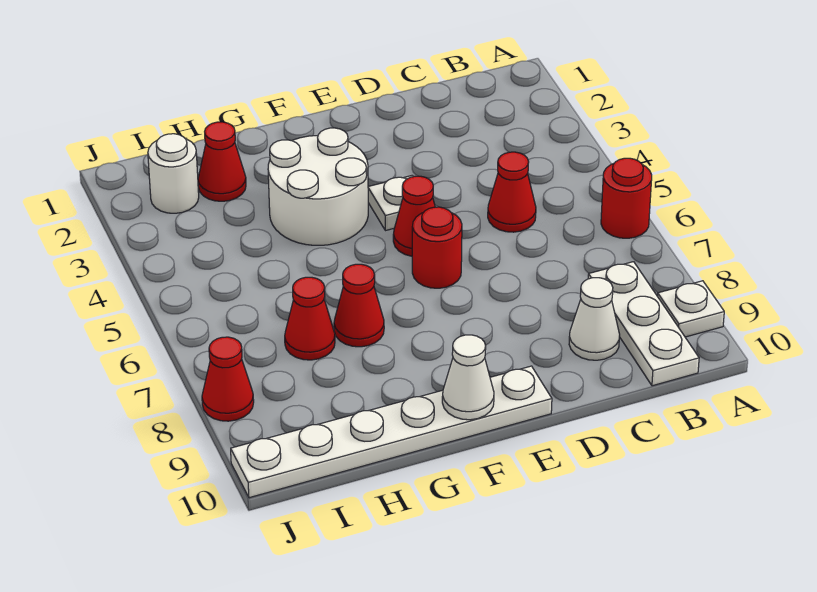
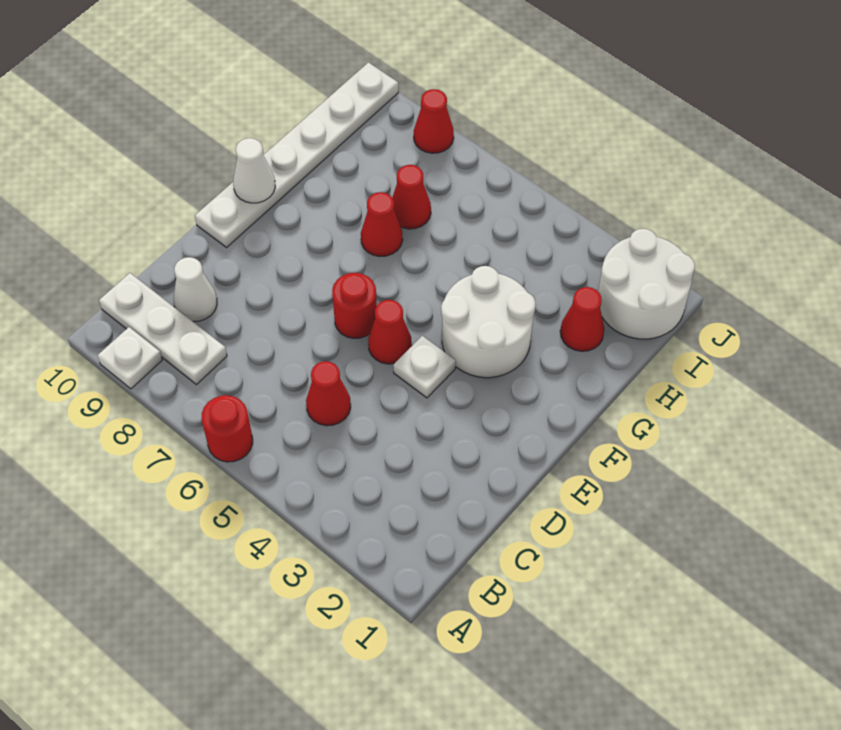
white round brick I2 level 1 -> white round brick I1:J2 level 1

